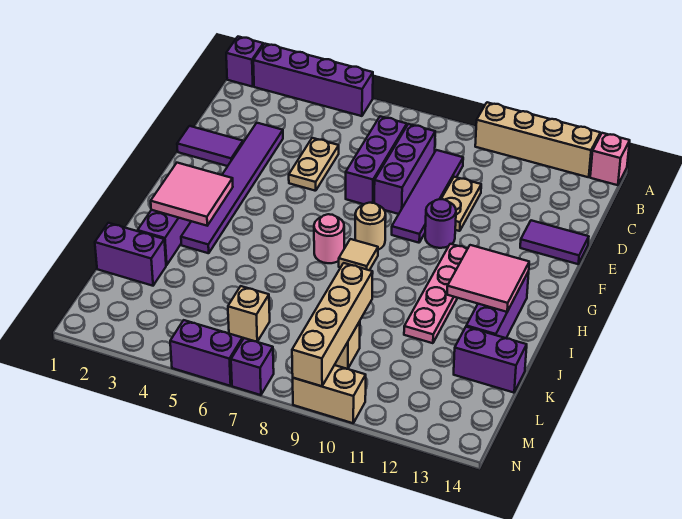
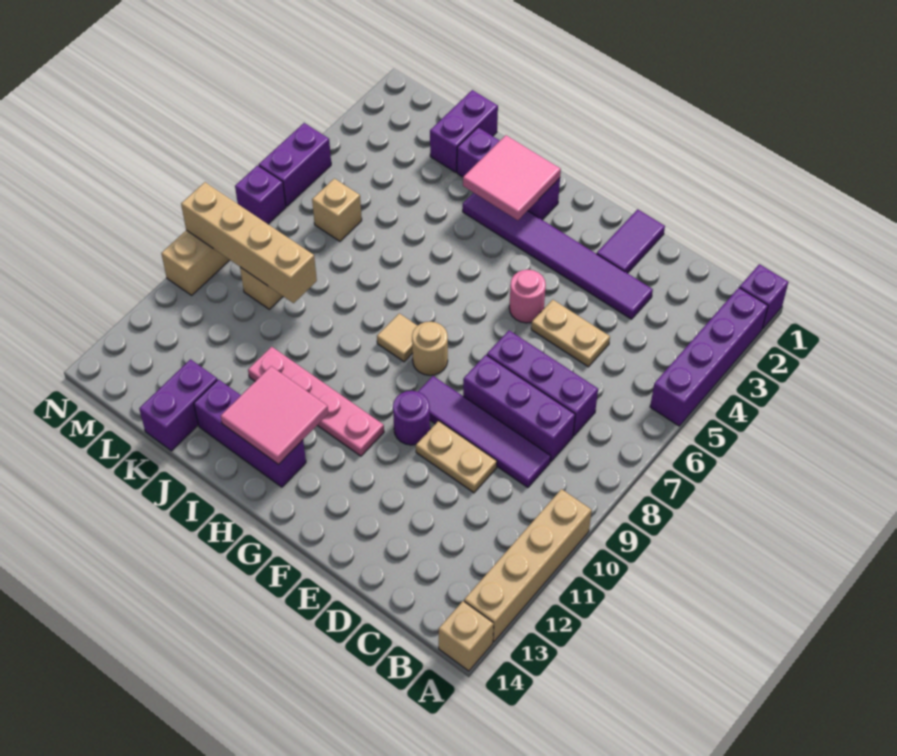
pink brick A14 level 1 -> tan brick A14 level 1
purple tile E13:E14 level 1 -> none
pink round brick H7 level 1 -> pink round brick F5 level 1

